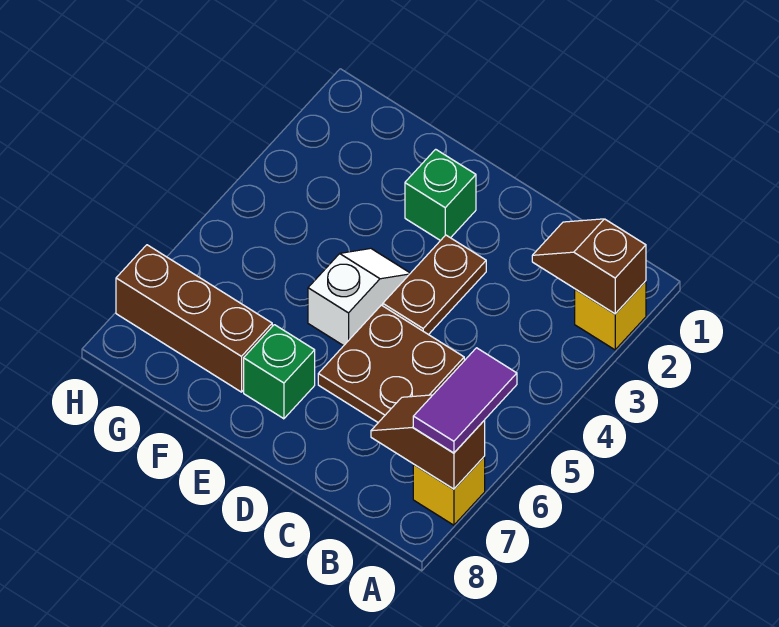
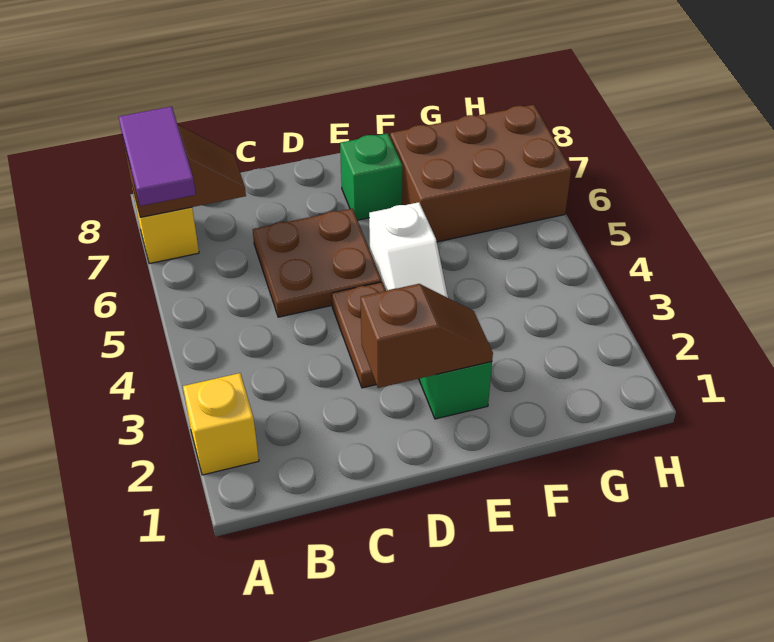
brown slope A2:B2 level 2 top A -> brown slope D2:E2 level 2 top D
brown brick F7:H7 level 1 -> brown brick F6:H7 level 1

